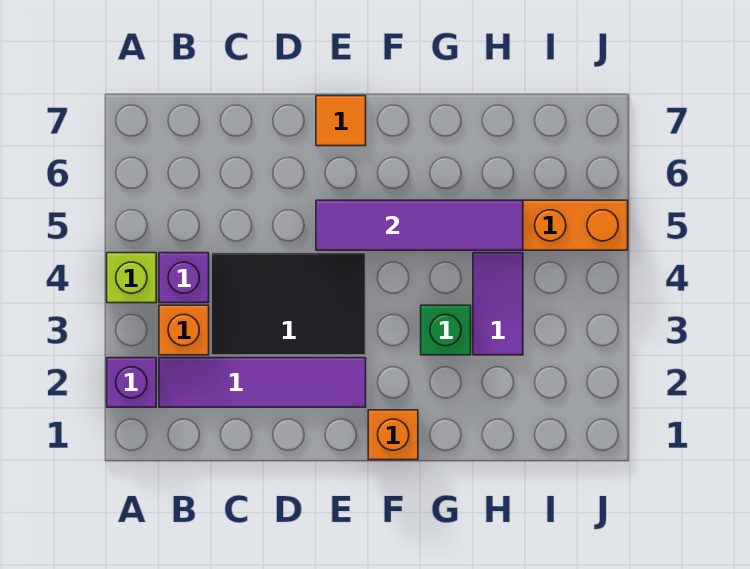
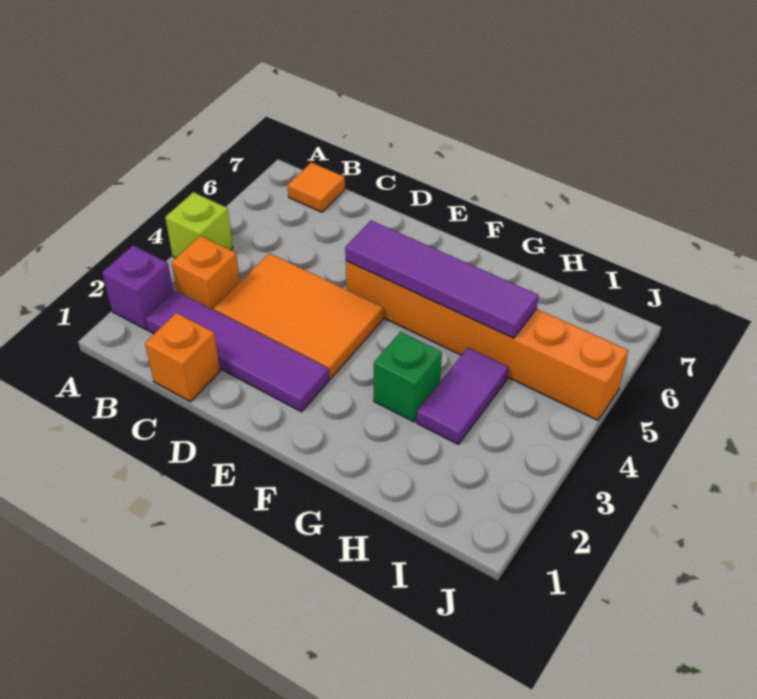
purple brick B4 level 1 -> none
black tile C3:E4 level 1 -> orange tile C3:E4 level 1
orange tile E7 level 1 -> orange tile B7 level 1
orange brick F1 level 1 -> orange brick C1 level 1

